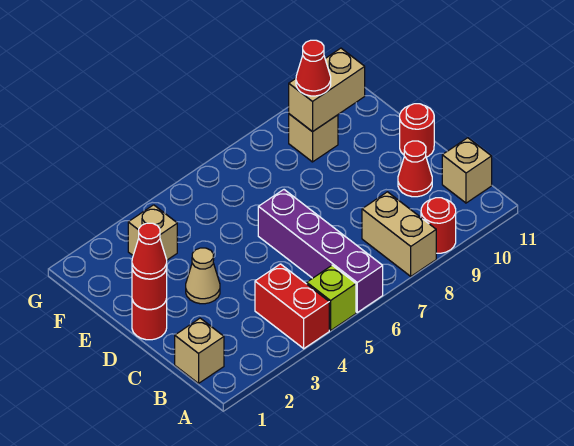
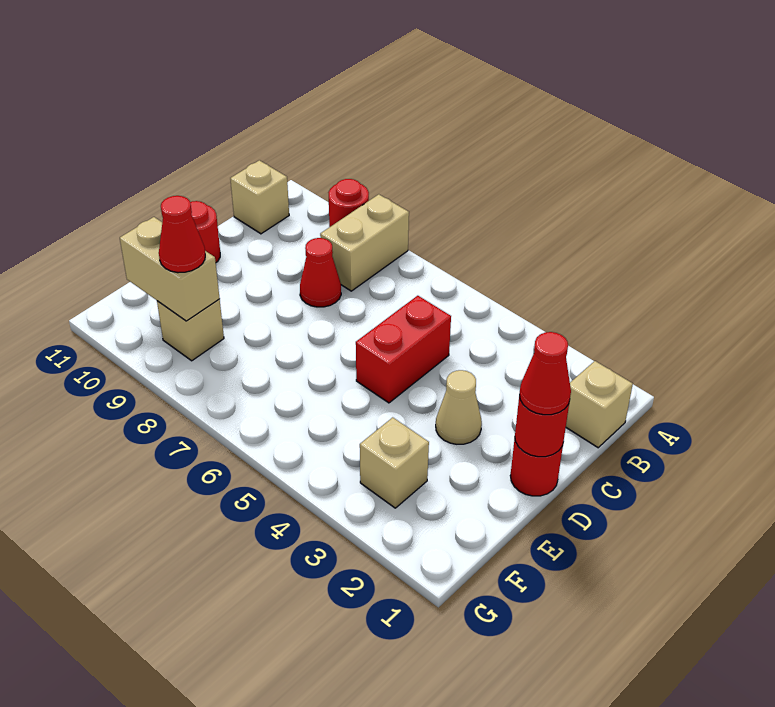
red brick A4:B4 level 1 -> red brick C5:D5 level 1
lime brick A5 level 1 -> none
purple brick A6:D6 level 1 -> none
red cone C10 level 1 -> red cone C8 level 1

